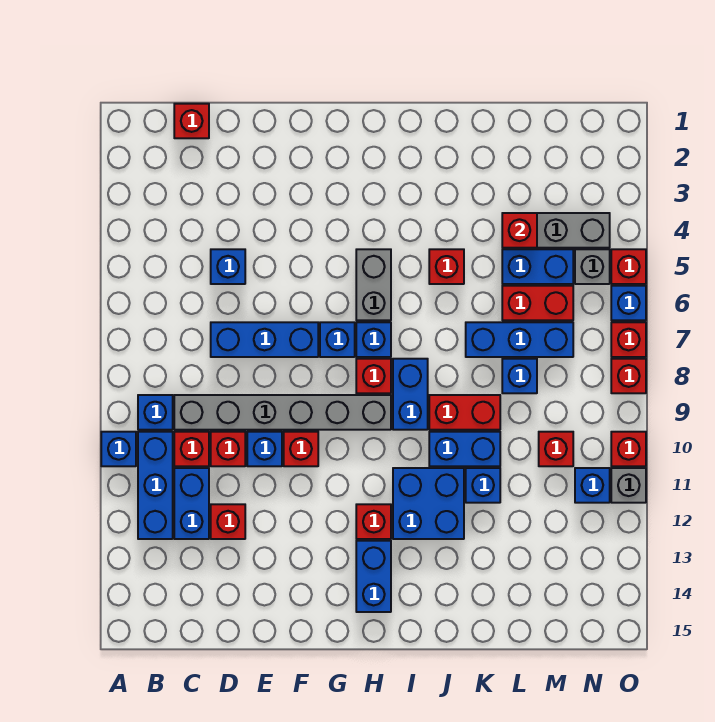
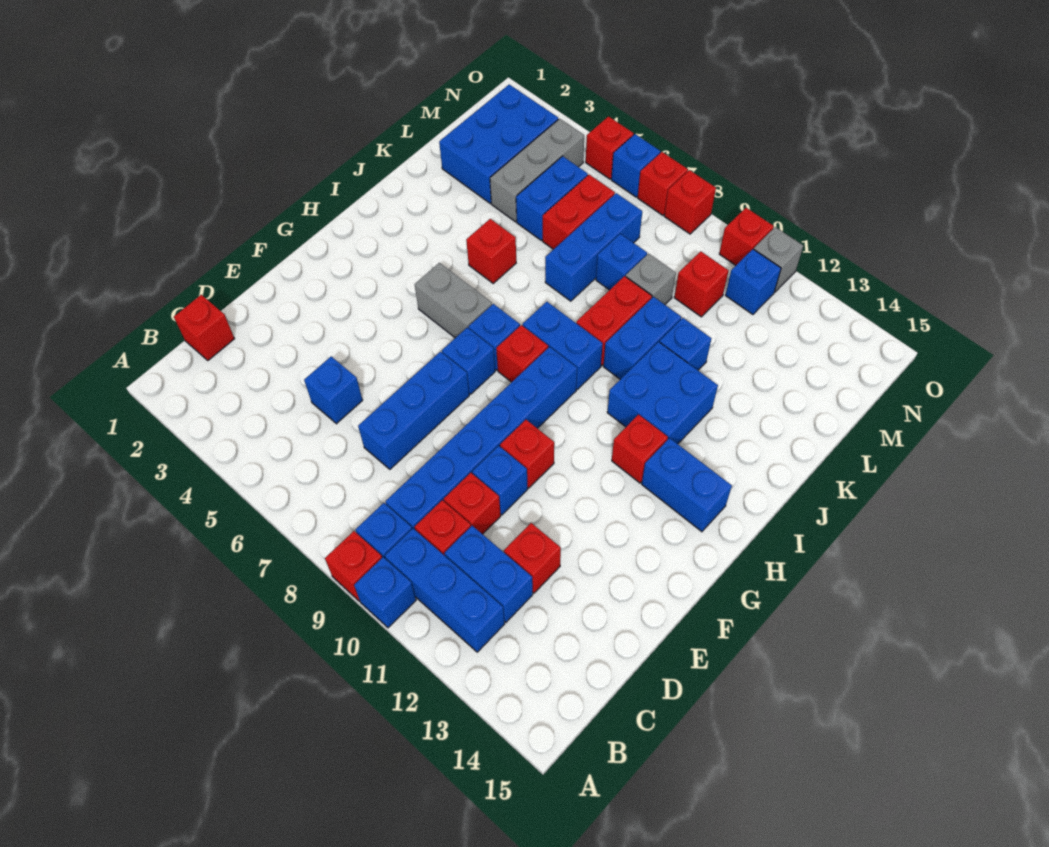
grey brick C9:H9 level 1 -> blue brick C9:H9 level 1
none -> blue brick L2:N3 level 1
red brick L4 level 2 -> red brick A9 level 1
grey brick N5 level 1 -> grey brick L9 level 1

